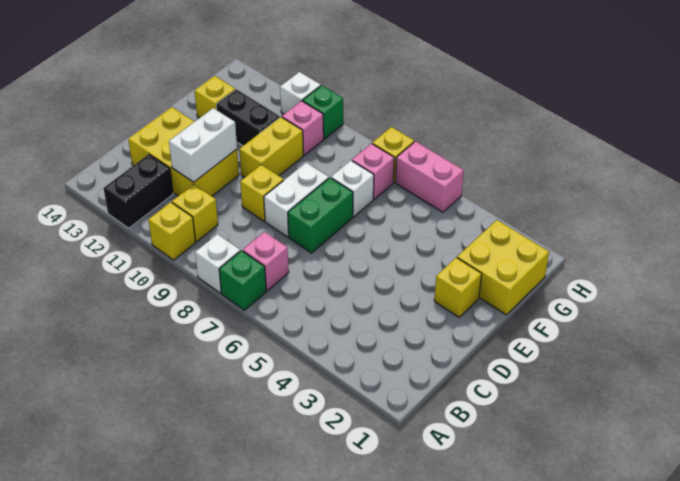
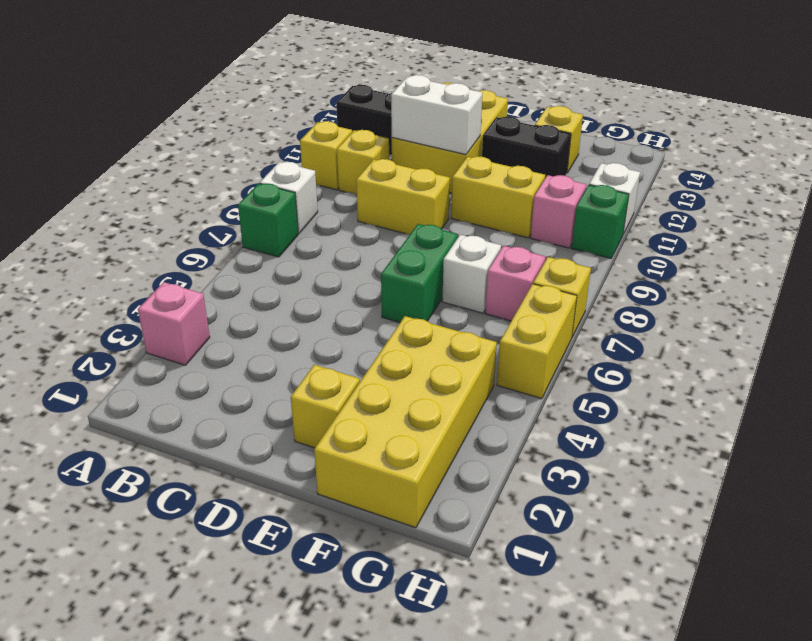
pink brick B7 level 1 -> pink brick A3 level 1
green brick D7:E7 level 1 -> green brick E6:E7 level 1
white brick D8:E8 level 1 -> none
yellow brick D9 level 1 -> yellow brick C9:D9 level 1
yellow brick F1:G2 level 1 -> yellow brick F1:G4 level 1
black brick F11:F12 level 1 -> black brick E12:F12 level 1
pink brick H5:H6 level 1 -> yellow brick H5:H6 level 1

